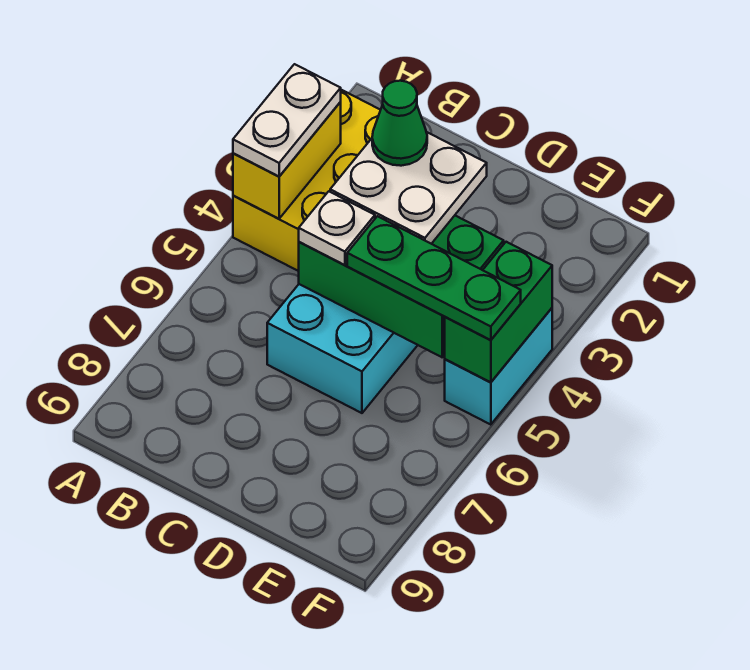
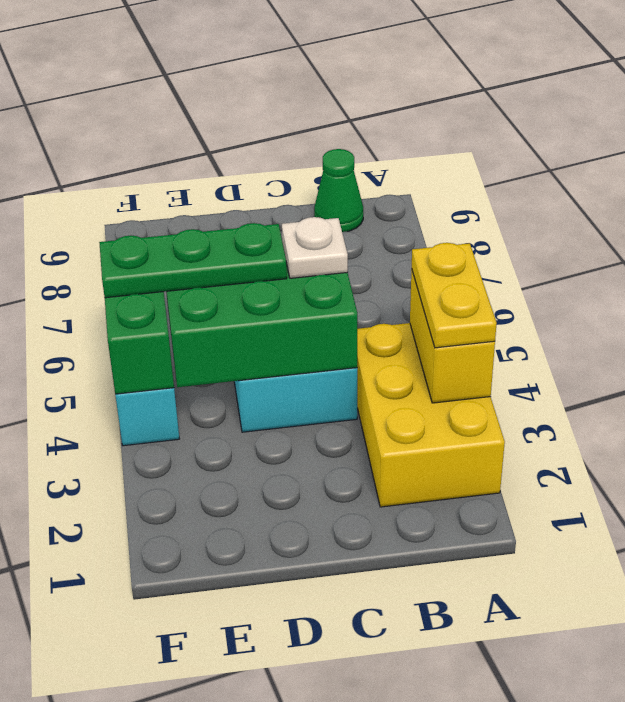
white plate A3:A4 level 3 -> yellow plate A3:A4 level 3
white plate C3:D4 level 3 -> none
green cone C3 level 4 -> green cone B9 level 1

